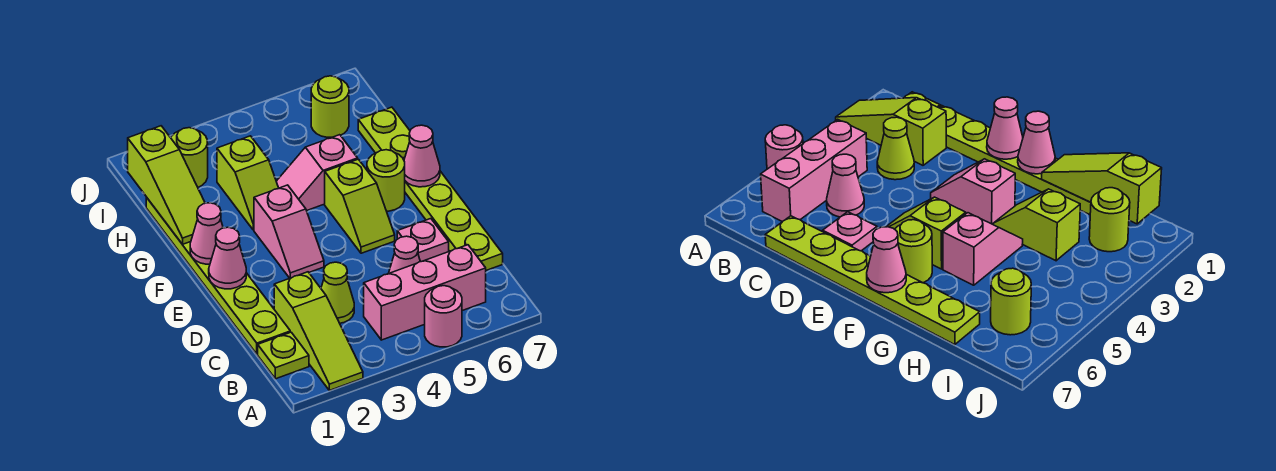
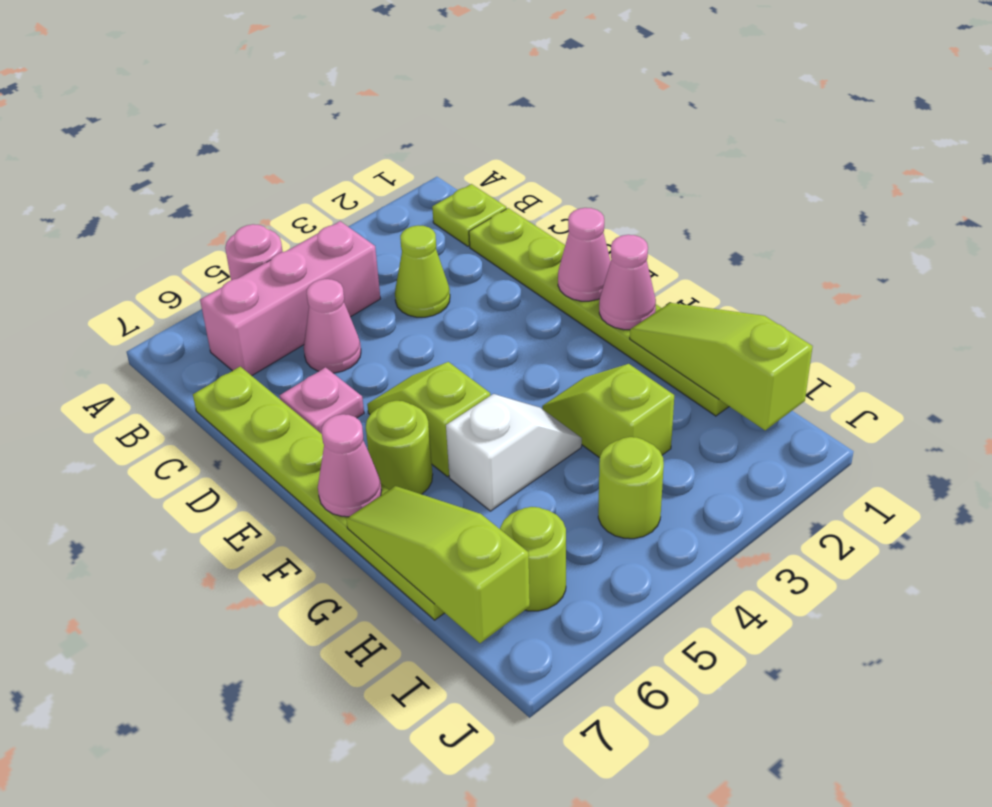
lime slope A2:C2 level 1 top C -> lime slope G7:I7 level 2 top I
pink slope E3:F3 level 1 top F -> none
pink slope G4:G5 level 1 top 5 -> white slope G4:G5 level 1 top 5
lime round brick I2 level 1 -> lime round brick I4 level 1

